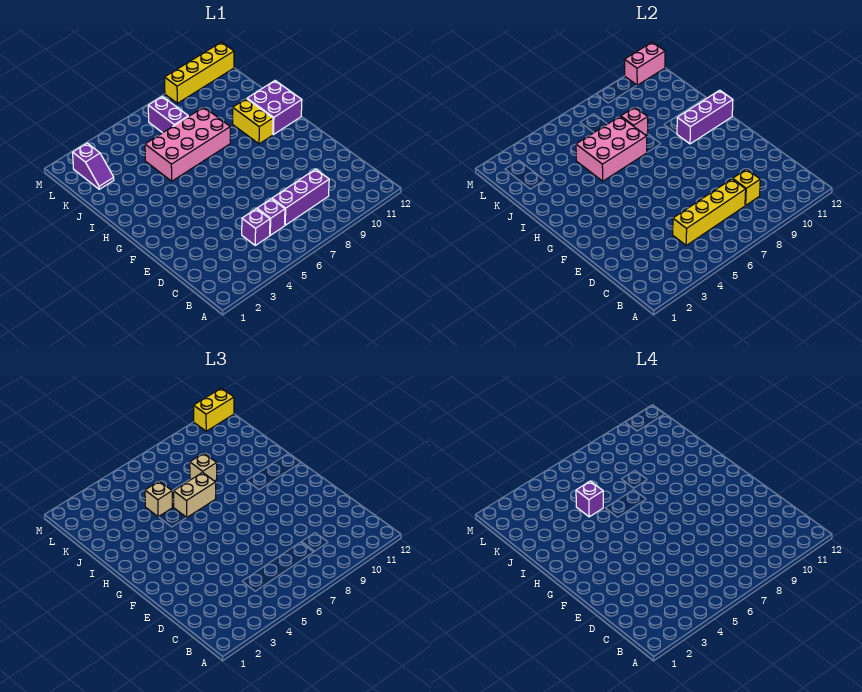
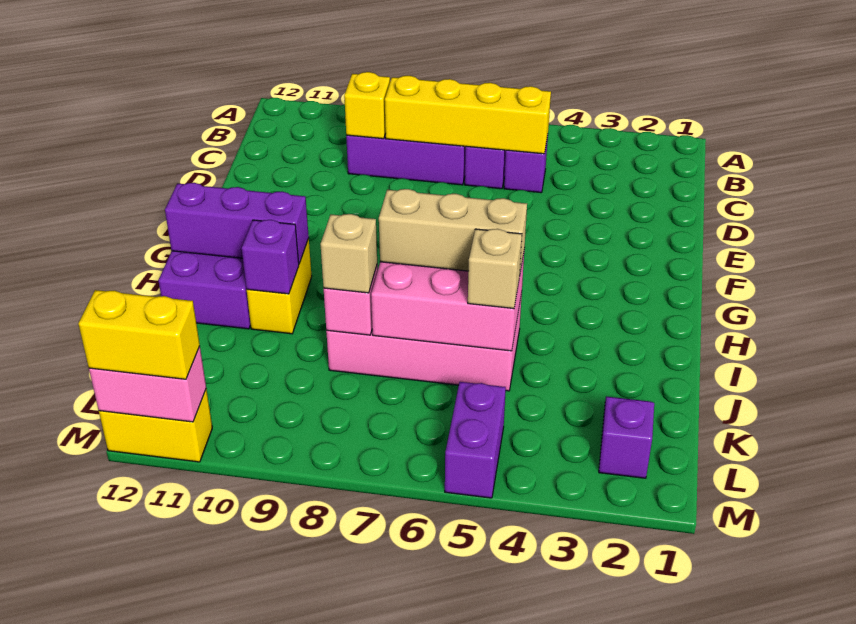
tan brick I6:I7 level 3 -> tan brick I5:I7 level 3
purple brick J5 level 4 -> purple brick I10 level 2
purple brick K7:L7 level 1 -> purple brick L5:M5 level 1
yellow brick M9:M12 level 1 -> yellow brick M11:M12 level 1

